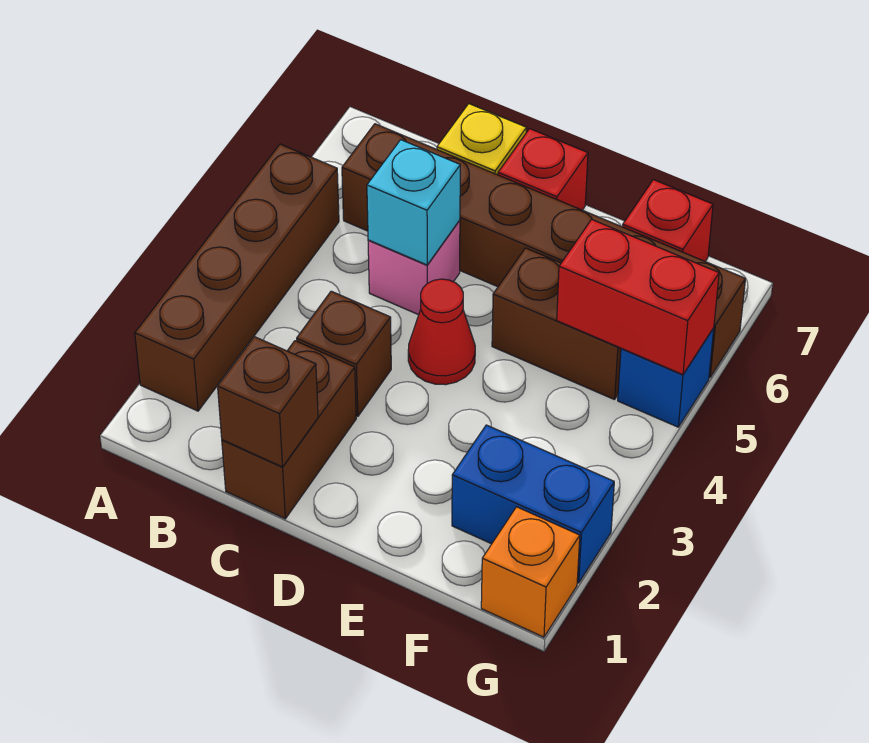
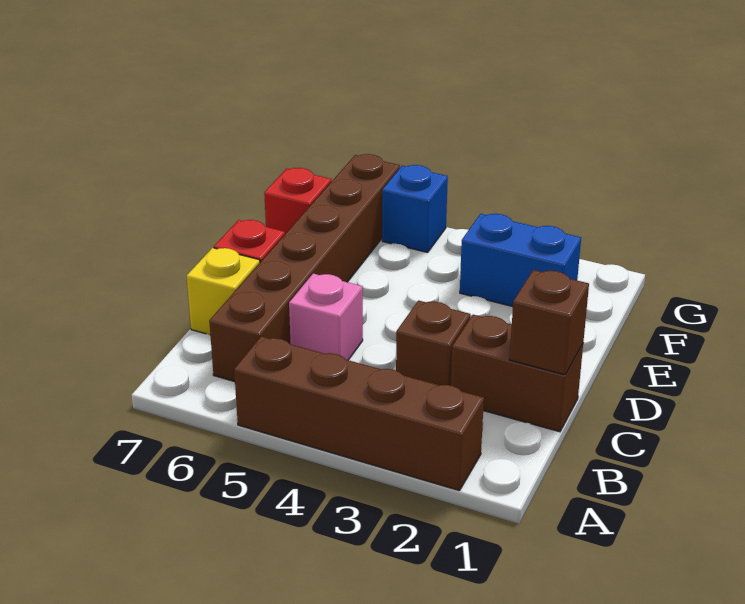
cyan brick C5 level 2 -> none
red cone D4 level 1 -> none
brown brick E5:F5 level 1 -> none
blue brick F2:G2 level 1 -> blue brick F2:F3 level 1
red brick F5:G5 level 2 -> none
orange brick G1 level 1 -> none

